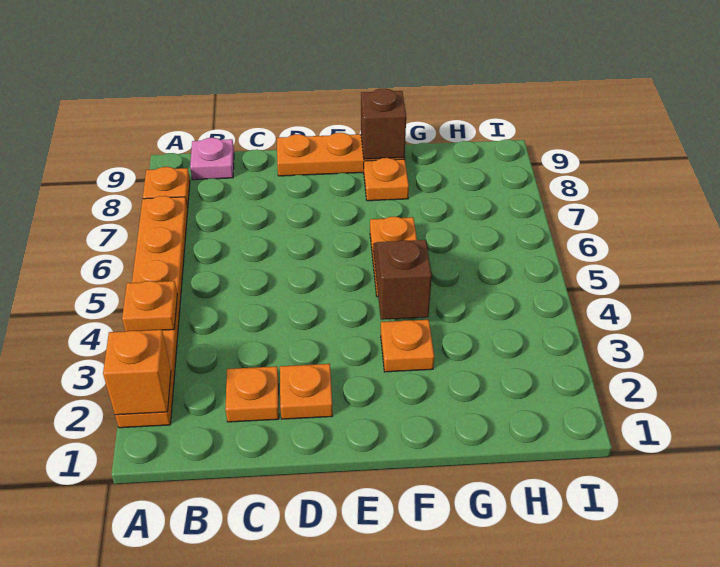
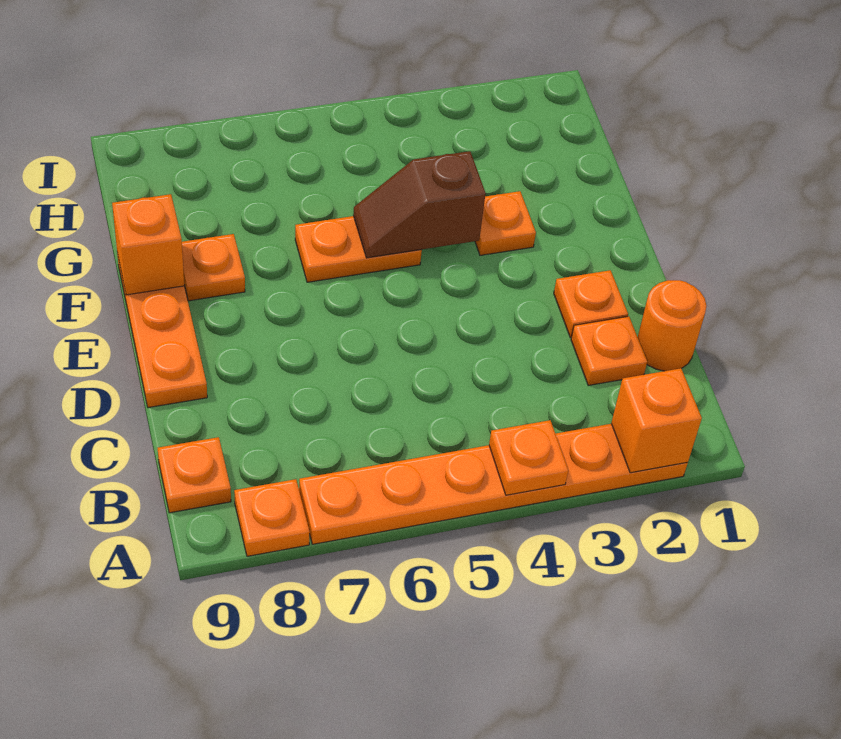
pink plate B9 level 1 -> orange plate B9 level 1
none -> orange round brick C1 level 1
brown brick F9 level 2 -> orange brick F9 level 2

